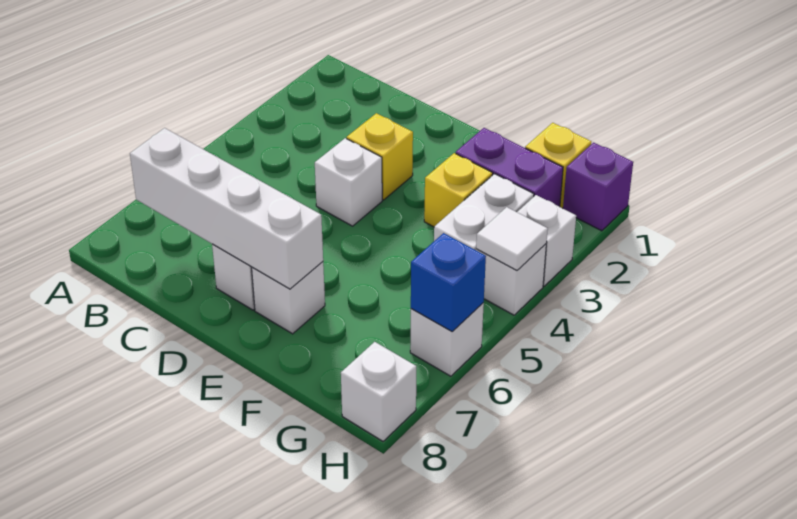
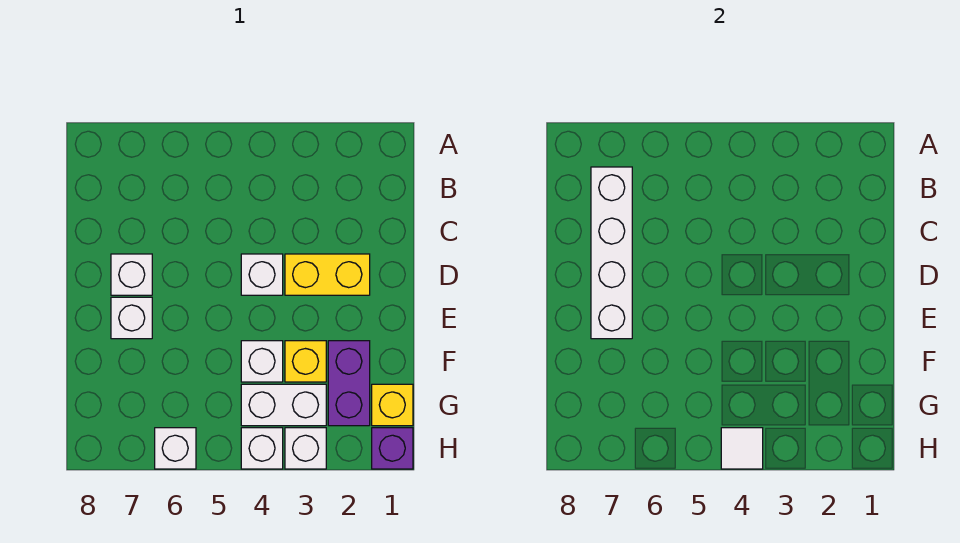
yellow brick D3 level 1 -> yellow brick D2:D3 level 1
blue brick H6 level 2 -> none
white brick H8 level 1 -> white brick F4 level 1

